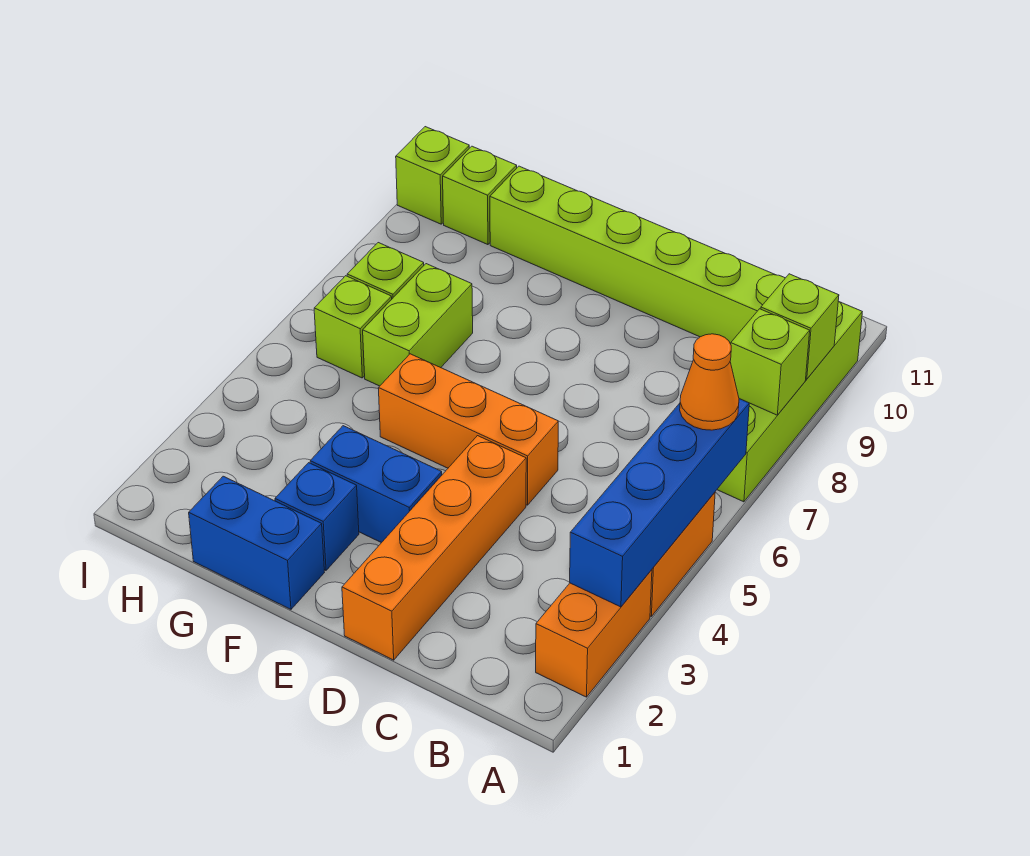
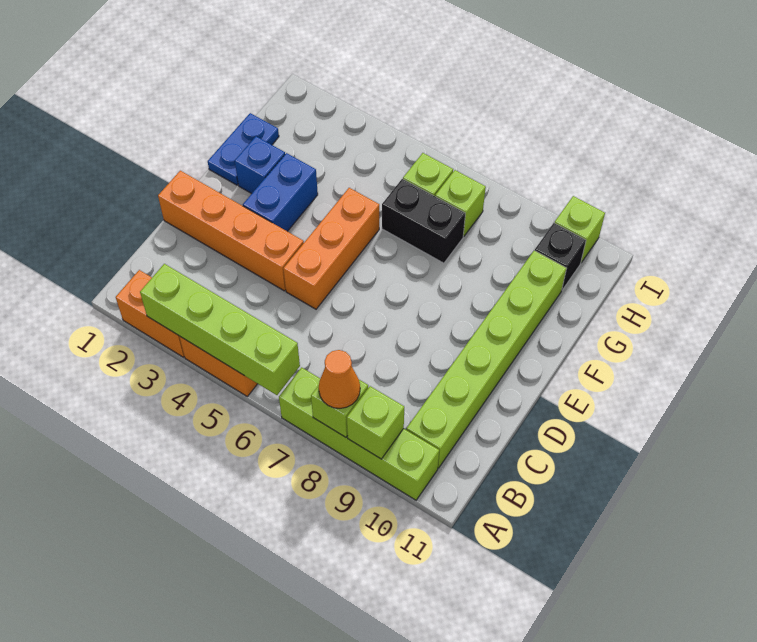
blue brick A3:A6 level 2 -> lime brick A3:A6 level 2
orange cone A6 level 3 -> orange cone A8 level 3
blue brick F1:G1 level 1 -> blue plate F1:G1 level 1
lime brick G6:G7 level 1 -> black brick G6:G7 level 1
lime brick H10 level 1 -> black brick H10 level 1

